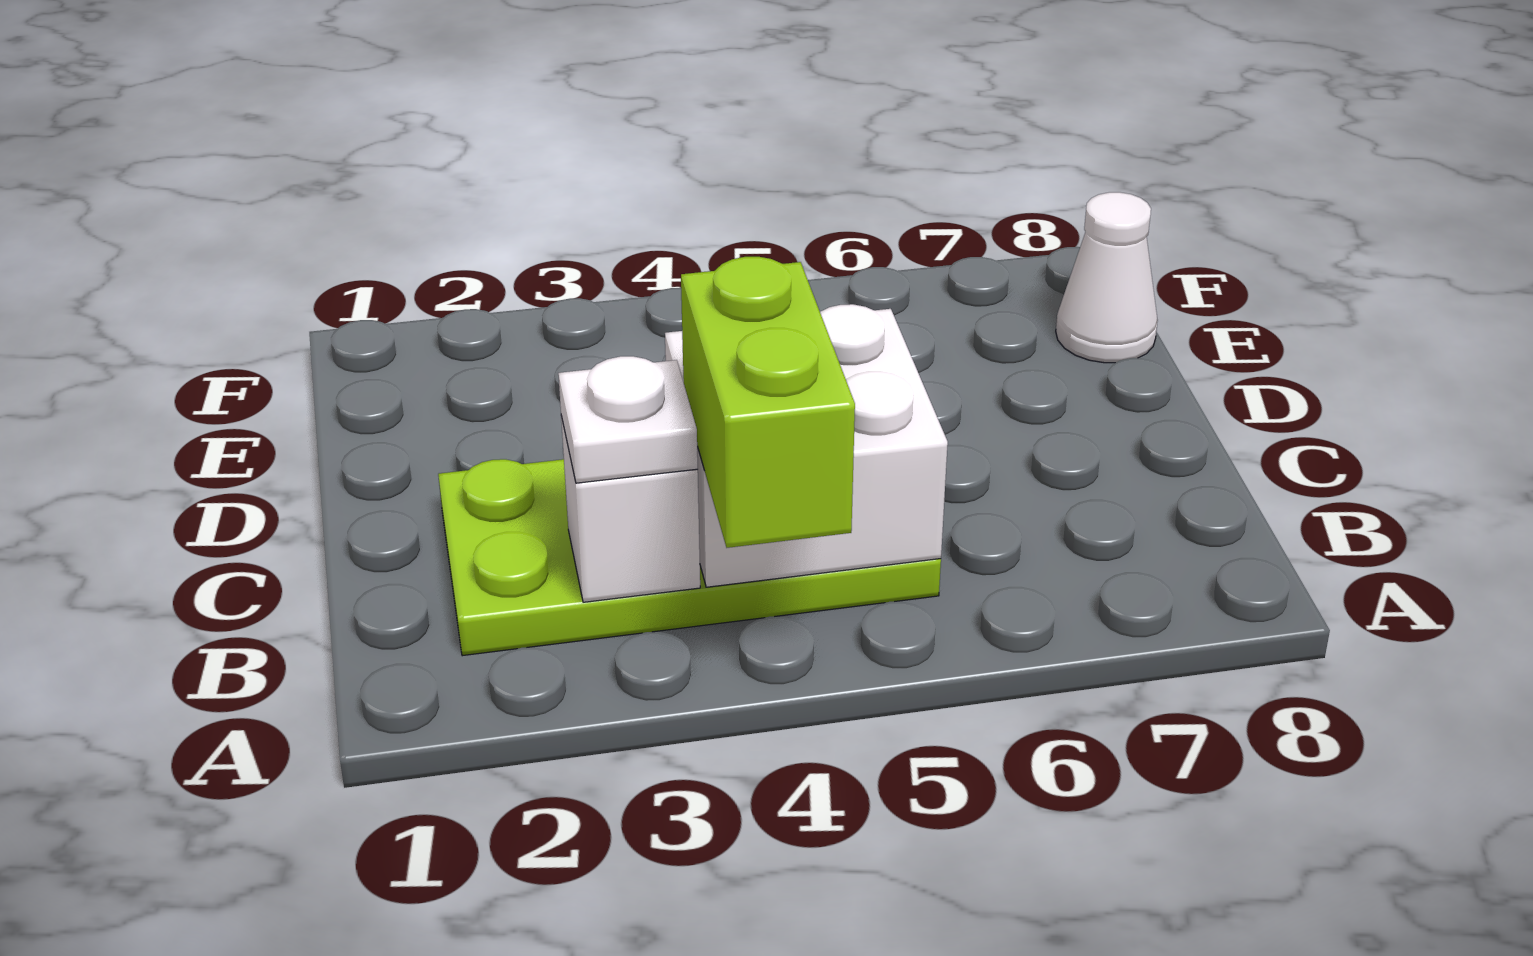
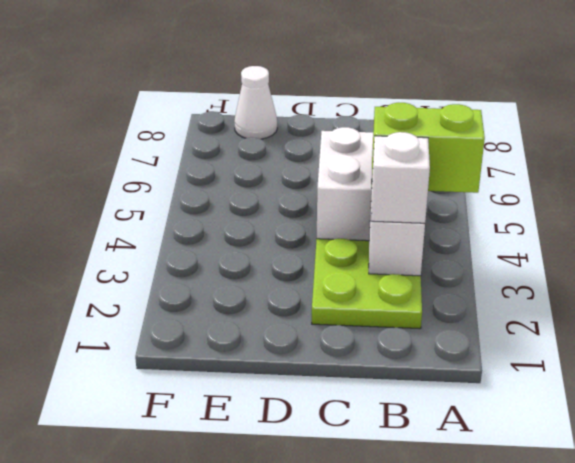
white plate B3 level 3 -> white brick B3 level 3

